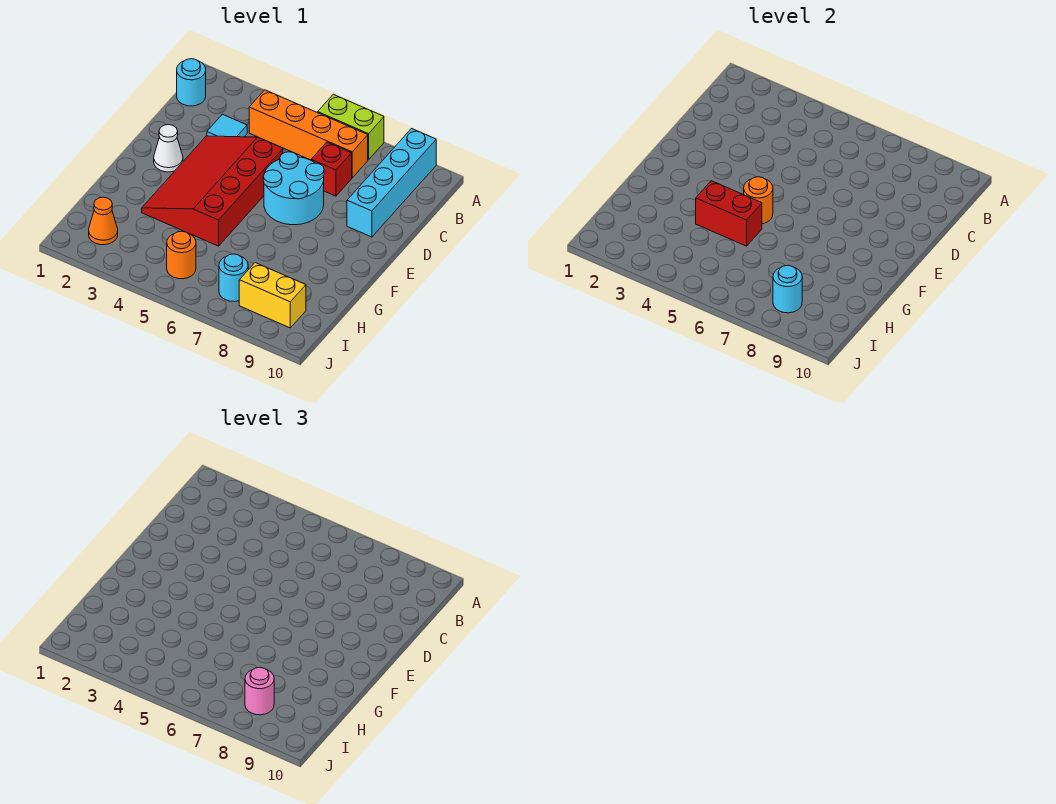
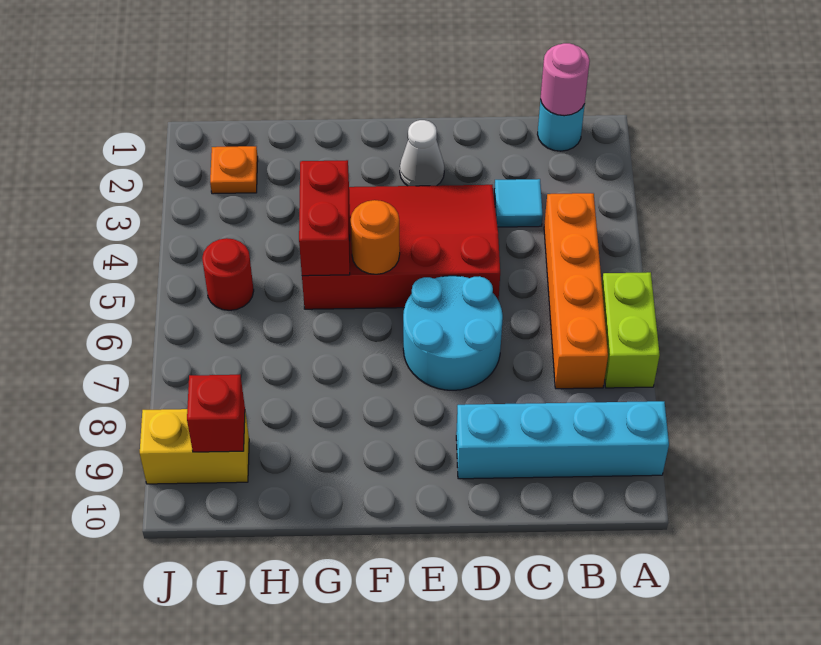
red brick C7 level 1 -> red brick I9 level 2
orange cone I2 level 1 -> orange plate I2 level 1
orange round brick I5 level 1 -> red round brick I5 level 1
cyan round brick I7 level 1 -> none
yellow brick I8:I9 level 1 -> yellow brick I9:J9 level 1
cyan round brick I8 level 2 -> none
pink round brick I8 level 3 -> pink round brick B1 level 2

